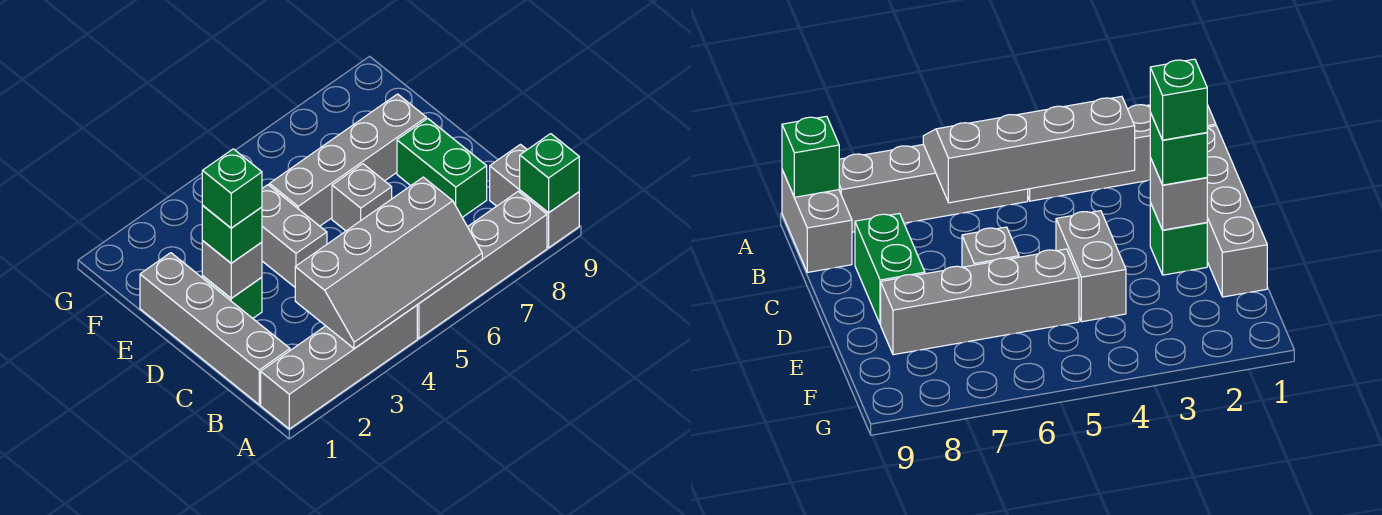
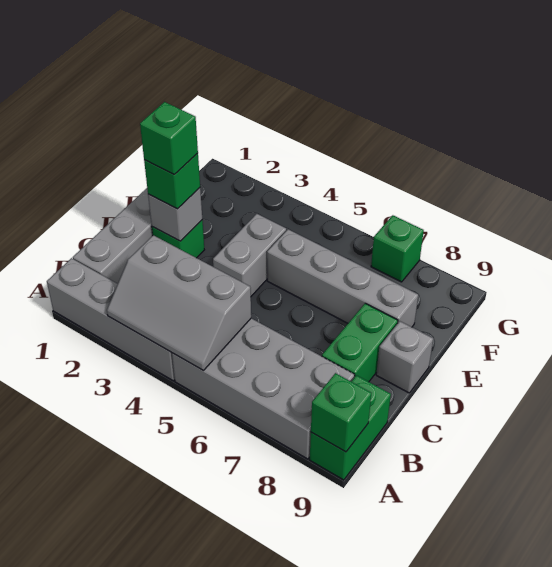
grey slope A3:B6 level 2 top B -> grey slope A3:B5 level 2 top B
grey brick A5:A8 level 1 -> grey brick A5:B8 level 1
grey brick A9:B9 level 1 -> green brick A9:B9 level 1
grey brick D6 level 1 -> grey brick D9 level 1
none -> green brick G7 level 1

